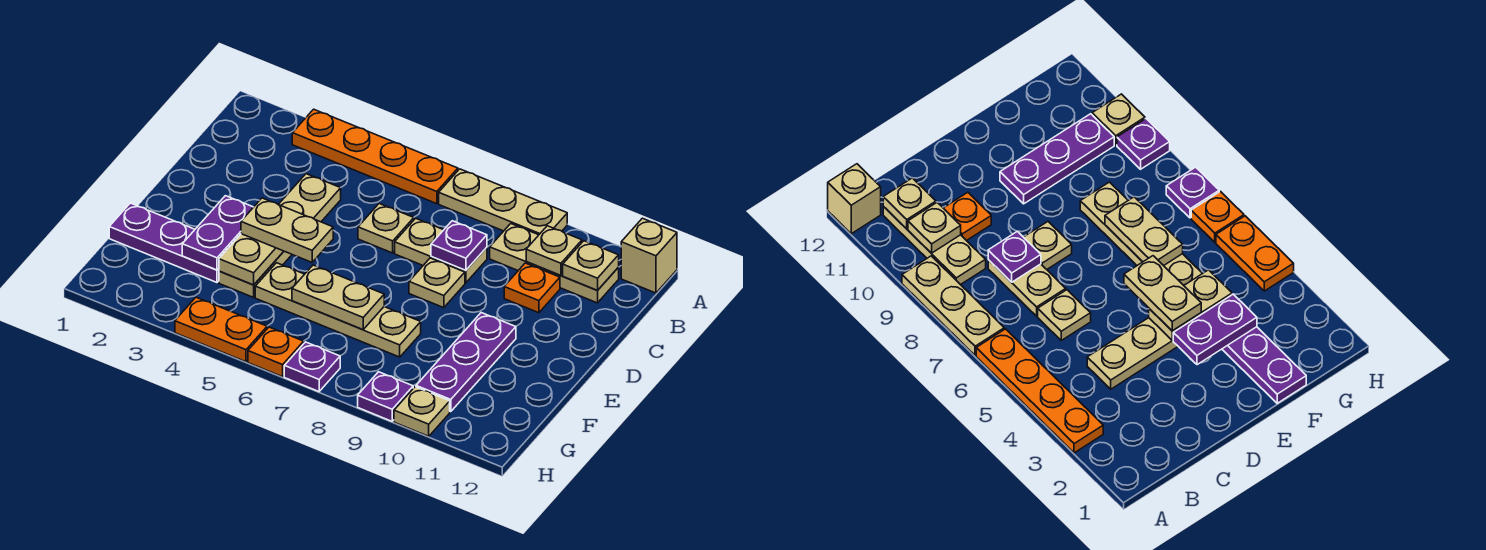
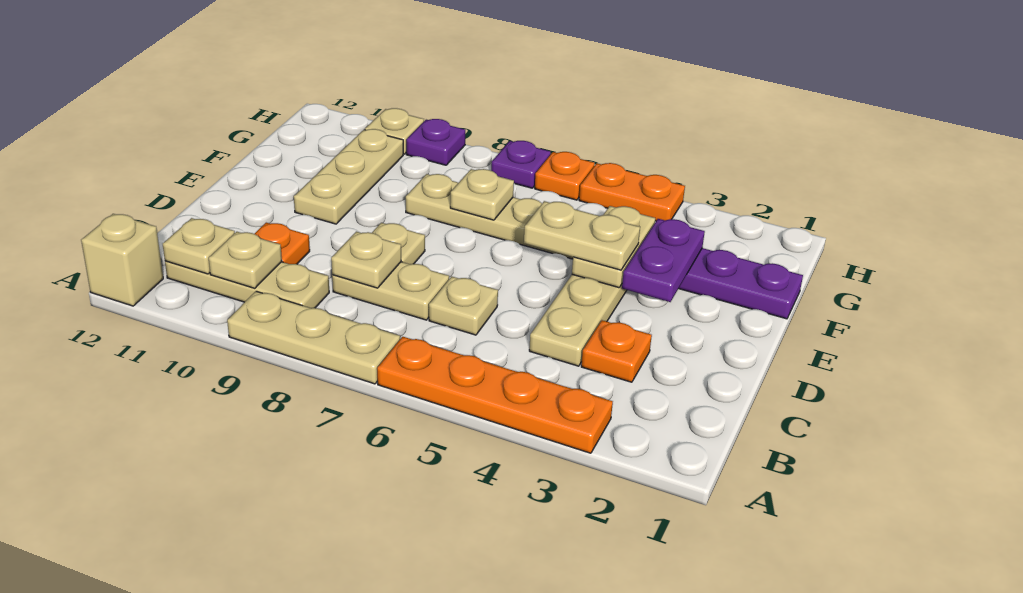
none -> orange plate C3 level 1
purple plate C8 level 2 -> tan plate C8 level 2
purple plate E10:G10 level 1 -> tan plate E10:G10 level 1
tan plate F6:F7 level 2 -> tan plate F7 level 2

